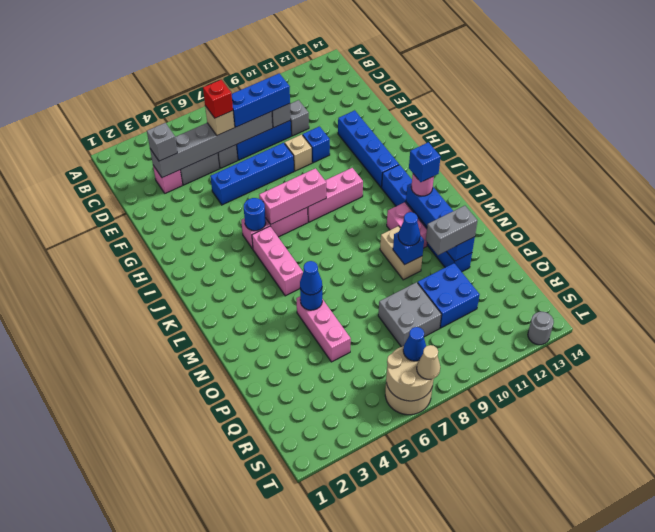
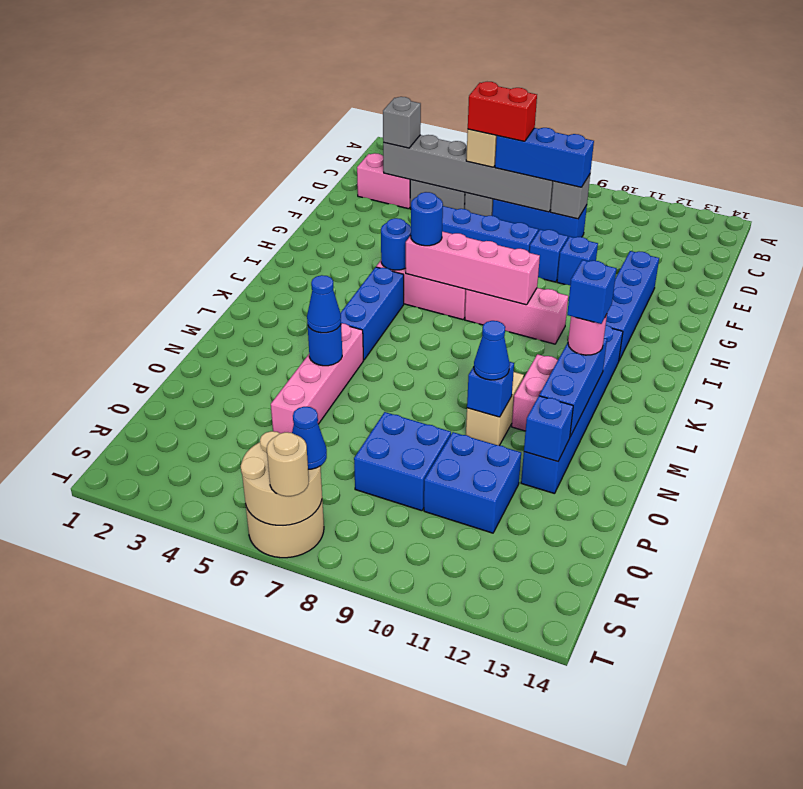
pink brick D3 level 1 -> pink brick D2:D3 level 1
red brick D6 level 4 -> red brick D6:D7 level 4
grey brick D10 level 1 -> none
tan brick F9 level 1 -> blue brick F9 level 1
pink brick I6:I8 level 2 -> pink brick I6:I9 level 2
none -> blue round brick I6 level 3
pink brick J5:L5 level 1 -> blue brick J5:L5 level 1
pink brick N5:P5 level 1 -> pink brick M5:P5 level 1
grey brick O11:O12 level 3 -> none
grey brick P8:Q9 level 1 -> blue brick P8:Q9 level 1
tan cone T7 level 3 -> tan round brick T7 level 3
grey round brick T13 level 1 -> none

